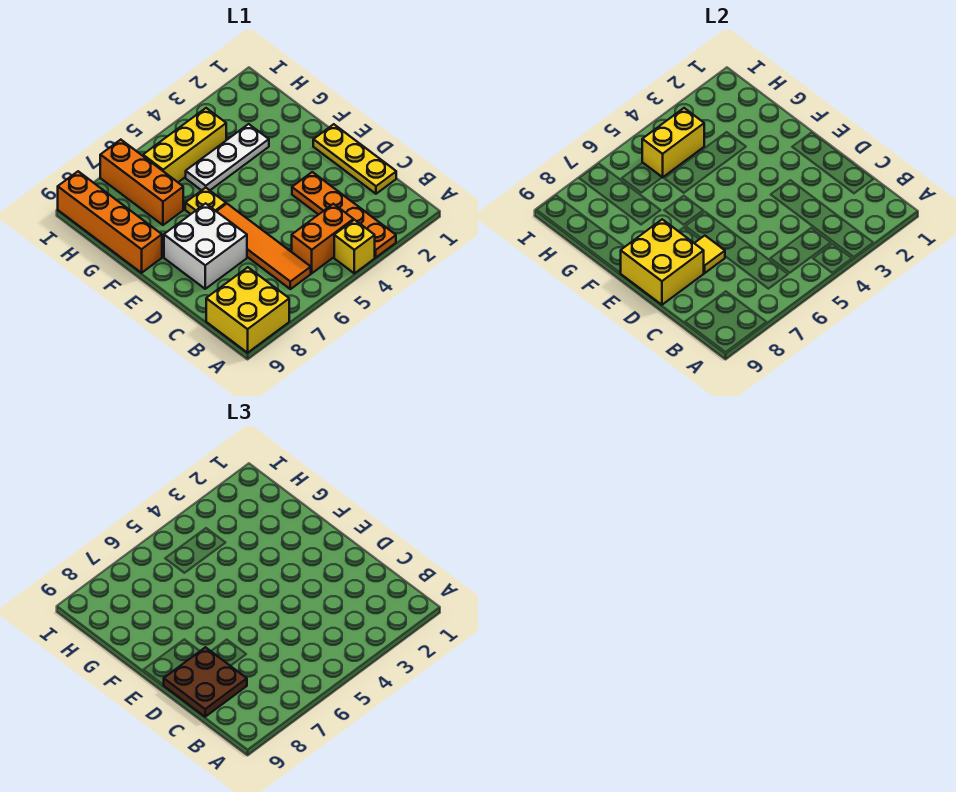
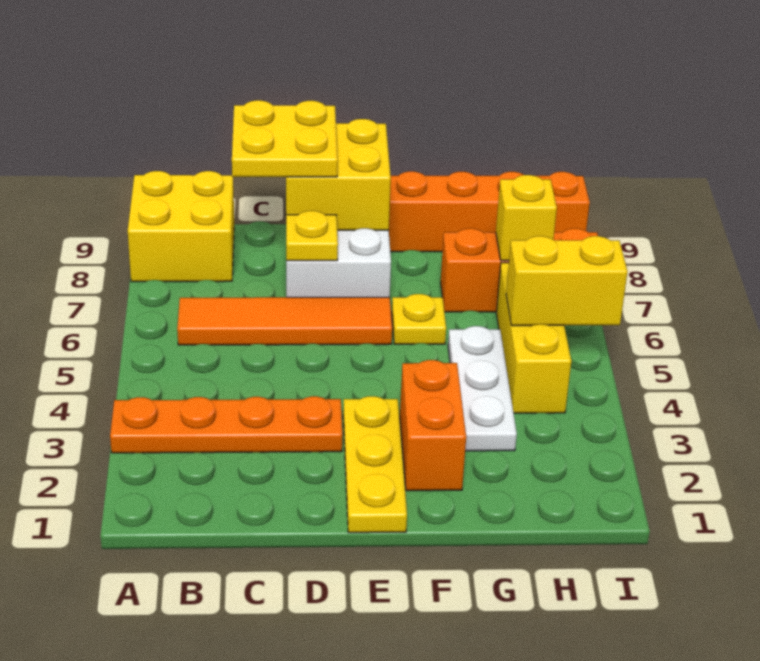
yellow brick A4 level 1 -> yellow brick H7 level 2
orange brick B4:B5 level 1 -> orange brick F2:F3 level 1
yellow plate C1:E1 level 1 -> yellow plate E1:E3 level 1
brown plate C8:D9 level 3 -> yellow plate C8:D9 level 3
yellow tile D7 level 2 -> yellow plate D7 level 2
yellow brick H4:H5 level 2 -> yellow brick H5:I5 level 2

